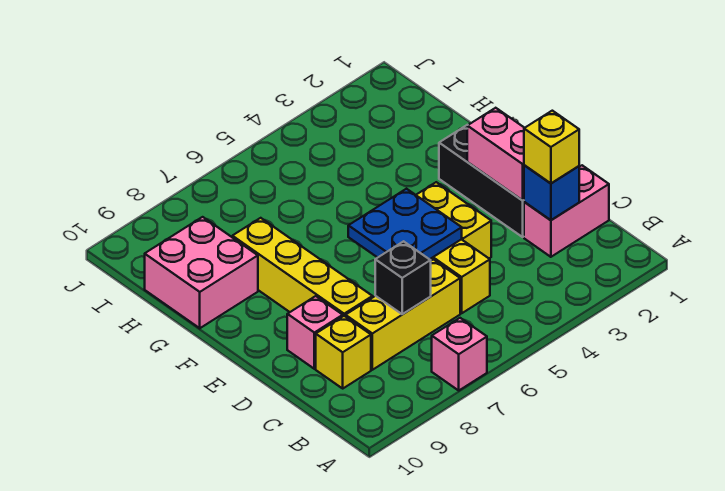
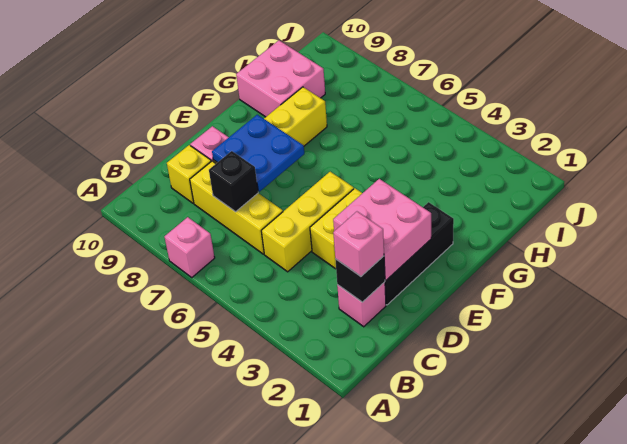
pink brick C1:C2 level 1 -> pink brick C2 level 1
blue brick C2 level 2 -> black brick C2 level 2
yellow brick C2 level 3 -> pink brick C2 level 3
pink brick D2:E2 level 2 -> pink brick D2:E3 level 2
blue plate D5:E6 level 2 -> blue plate D7:E8 level 2

